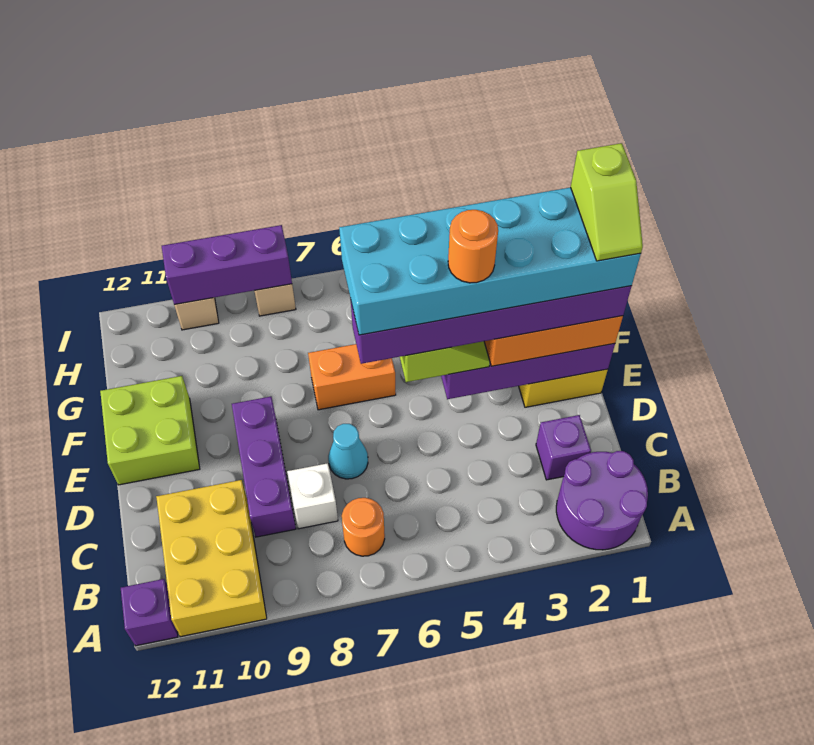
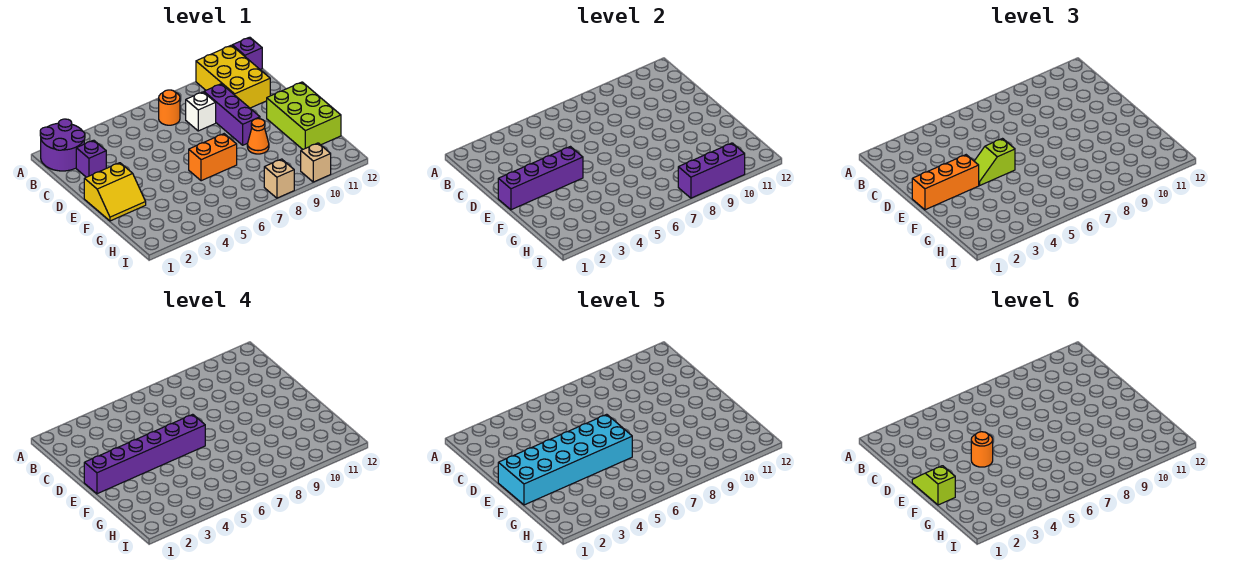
cyan cone D7 level 1 -> none
lime brick E11:F12 level 1 -> lime brick E11:G12 level 1
none -> orange cone F9 level 1

